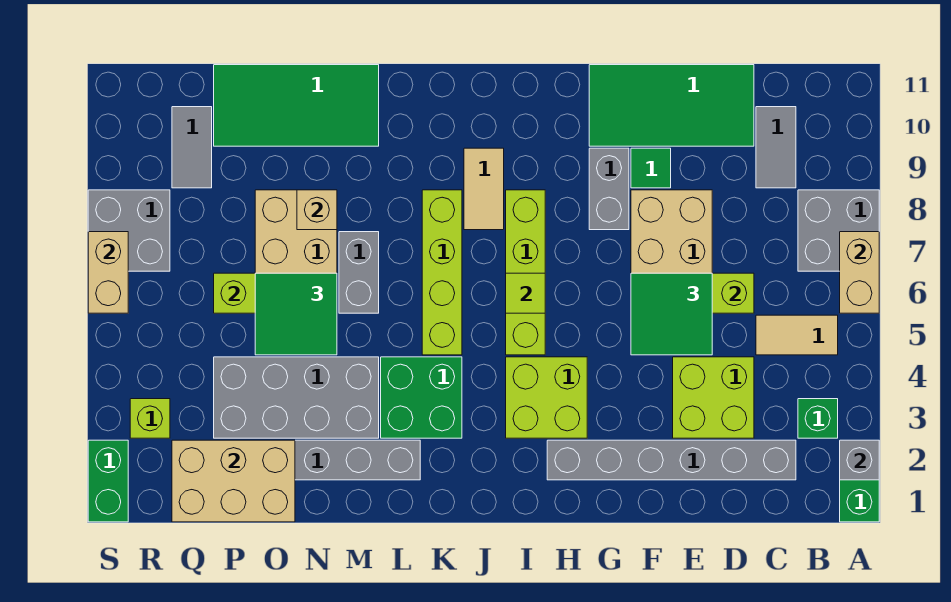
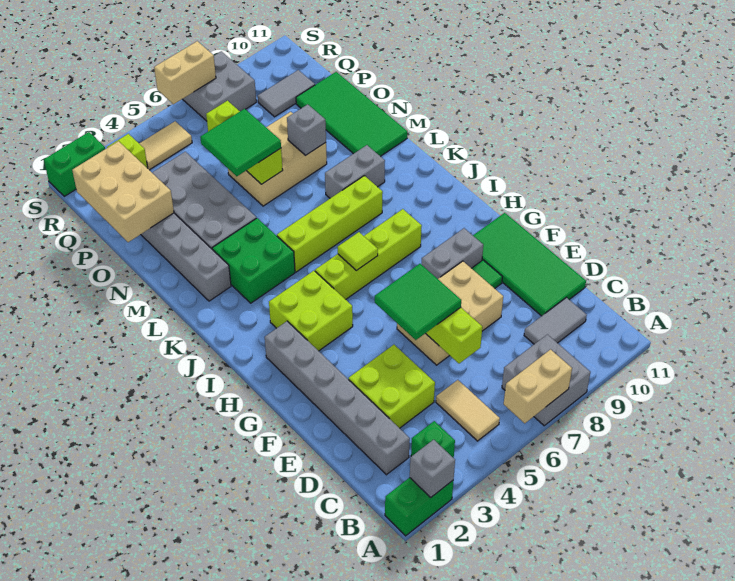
tan tile J8:J9 level 1 -> tan tile R4:R5 level 1
grey brick M6:M7 level 1 -> grey brick L8:L9 level 1
tan brick N8 level 2 -> grey brick N8 level 2

